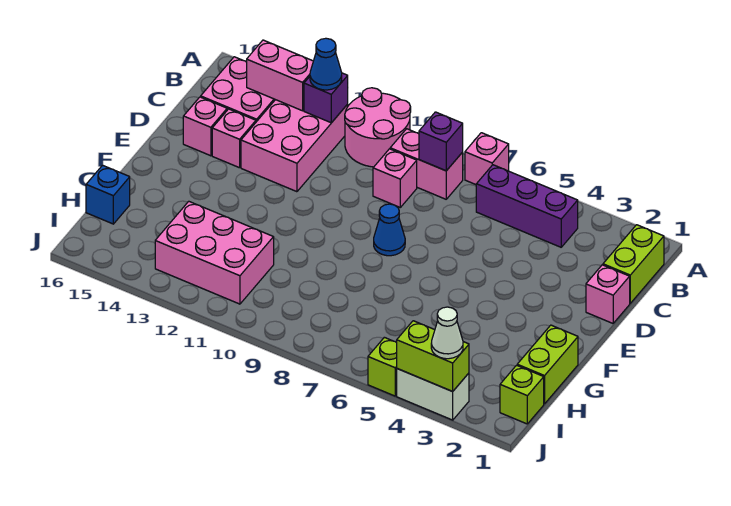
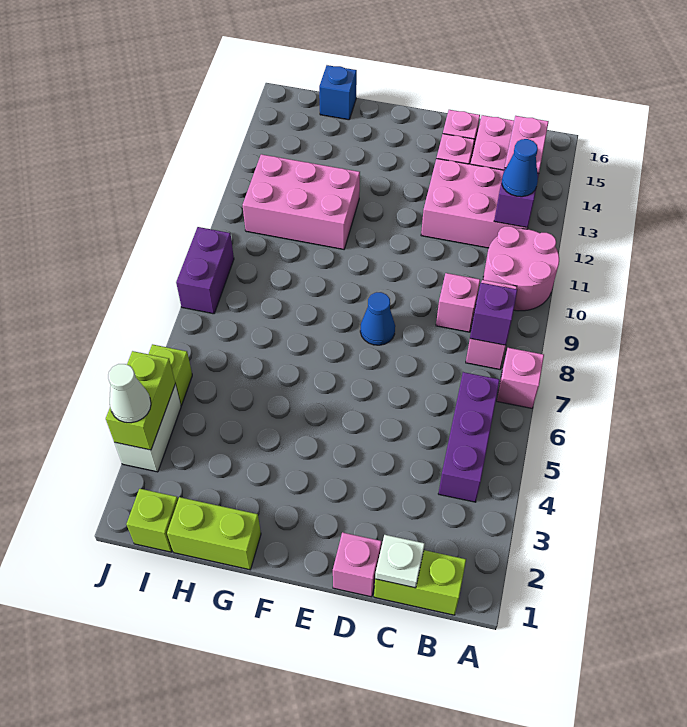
none -> white plate C1 level 2
pink brick H11:I13 level 1 -> pink brick G11:I12 level 1
none -> purple brick J8:J9 level 1

